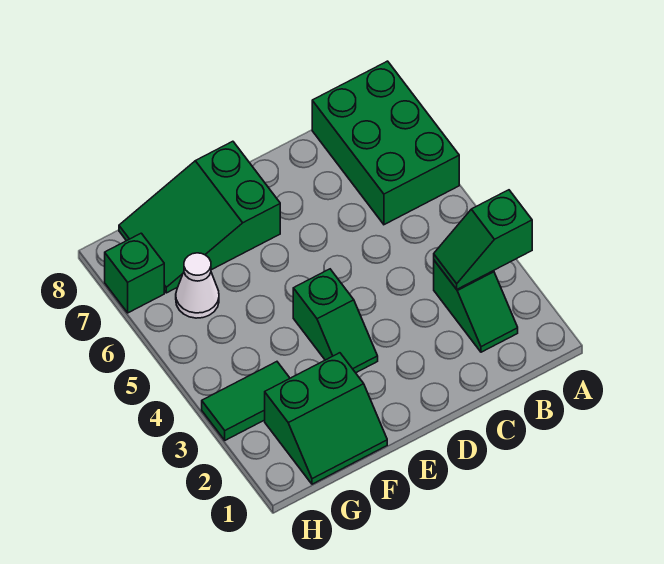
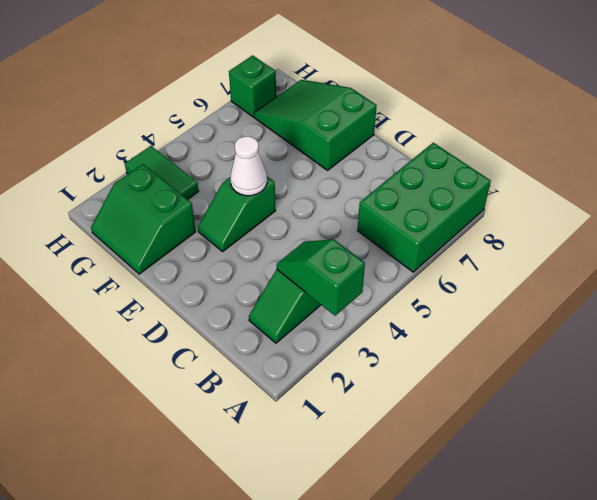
white cone G6 level 1 -> white cone E4 level 2

